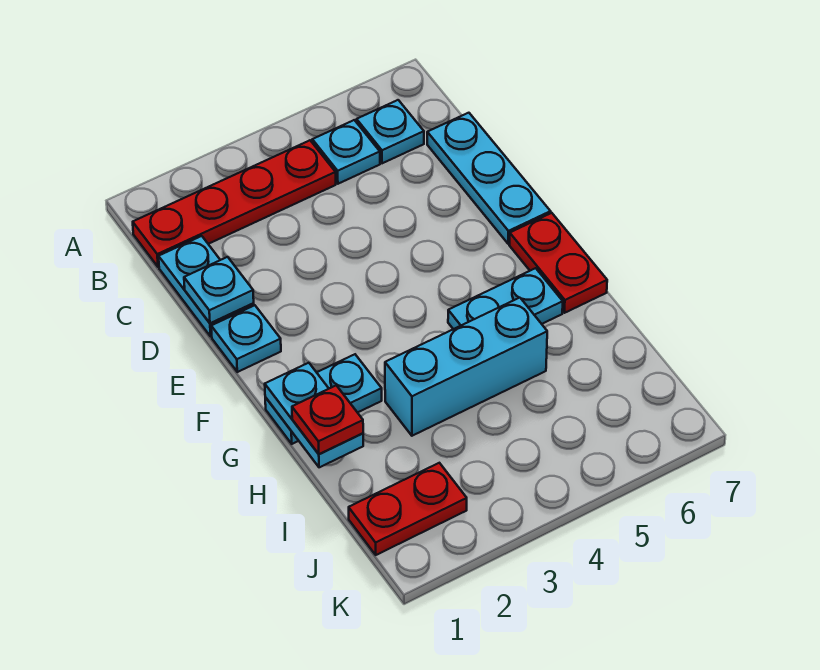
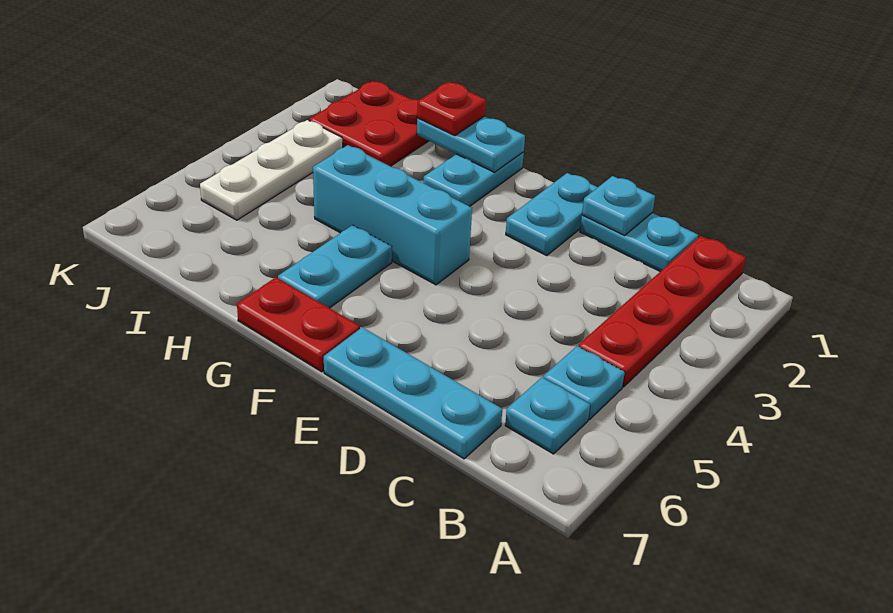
cyan plate E1 level 1 -> cyan plate E1:E2 level 1
cyan brick H3:H5 level 1 -> cyan brick F4:H4 level 1
red plate J1:J2 level 1 -> red plate I1:J2 level 1
none -> white plate J3:J5 level 1

